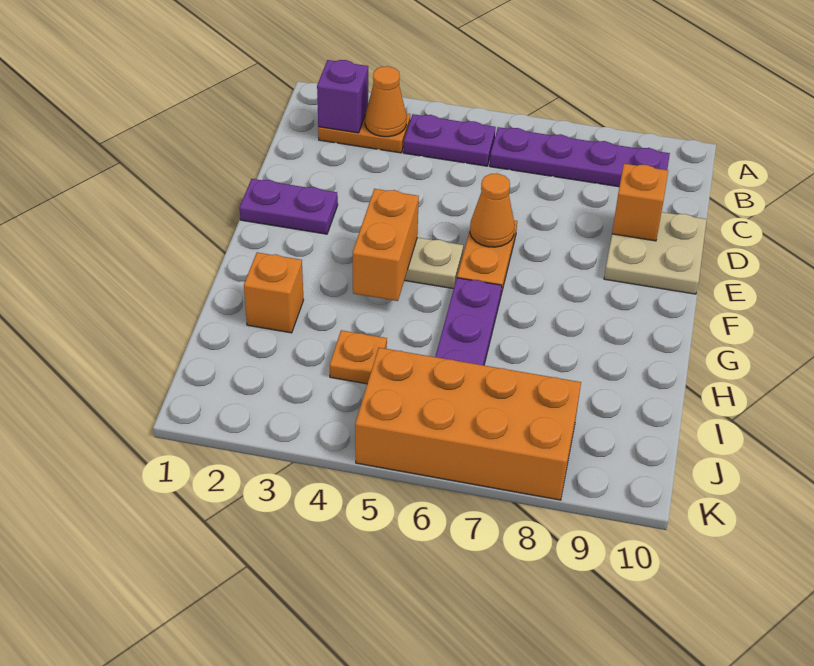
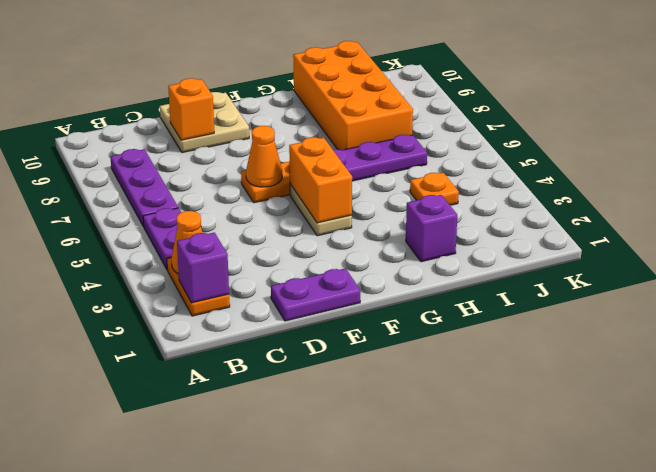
purple plate B6:B9 level 1 -> purple plate B6:B8 level 1
purple plate E1:E2 level 1 -> purple plate D1:E1 level 1
orange brick F4:G4 level 2 -> orange brick F4:F5 level 2
orange brick H2 level 1 -> purple brick H2 level 1
orange brick J5:K8 level 1 -> orange brick H7:I10 level 1

